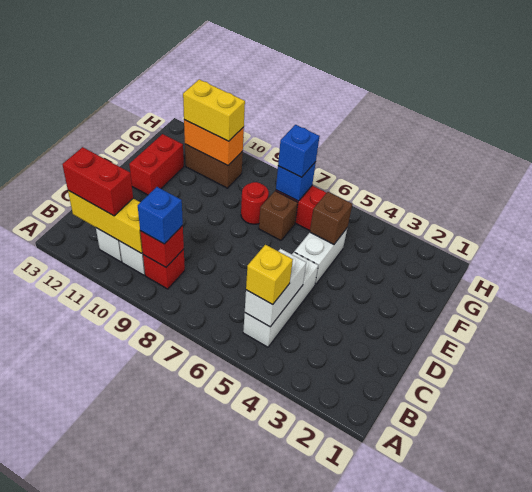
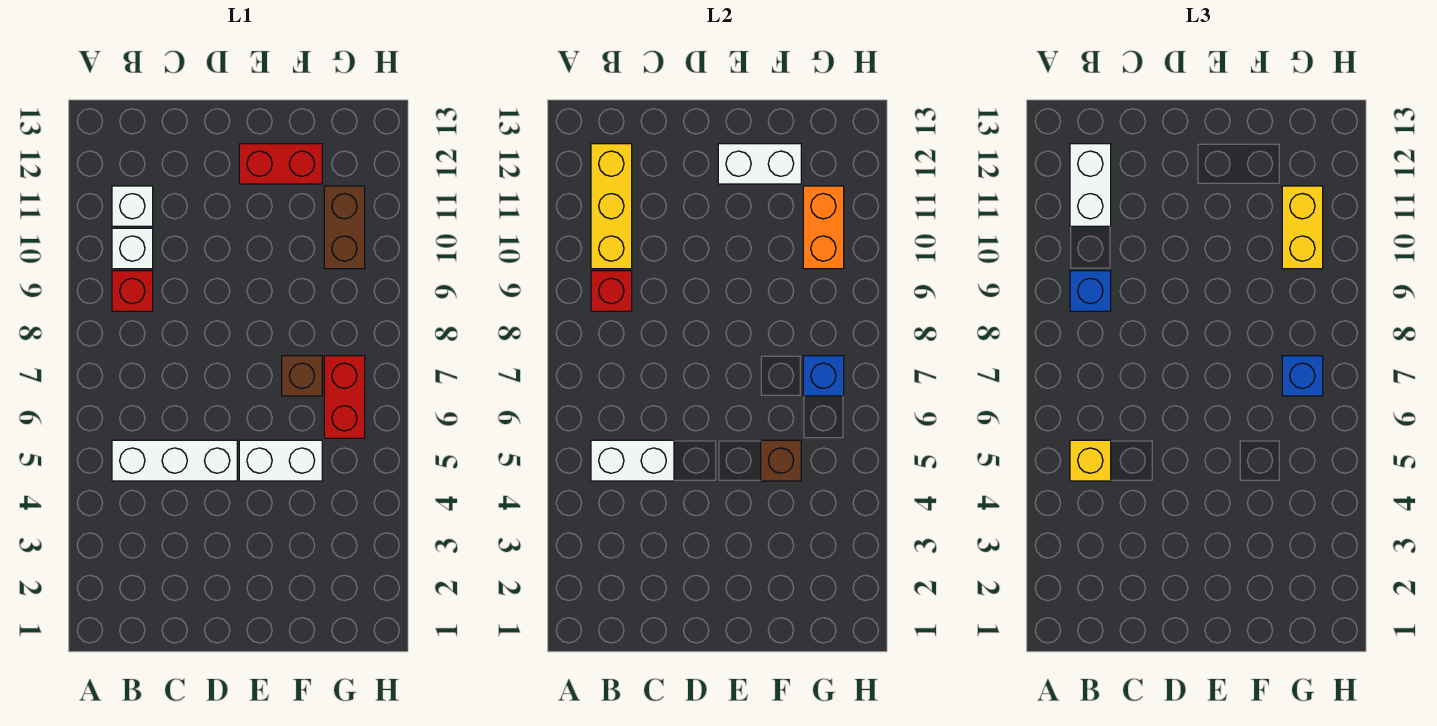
red brick B11:B12 level 3 -> white brick B11:B12 level 3
none -> white brick E12:F12 level 2
red round brick F8 level 1 -> none

